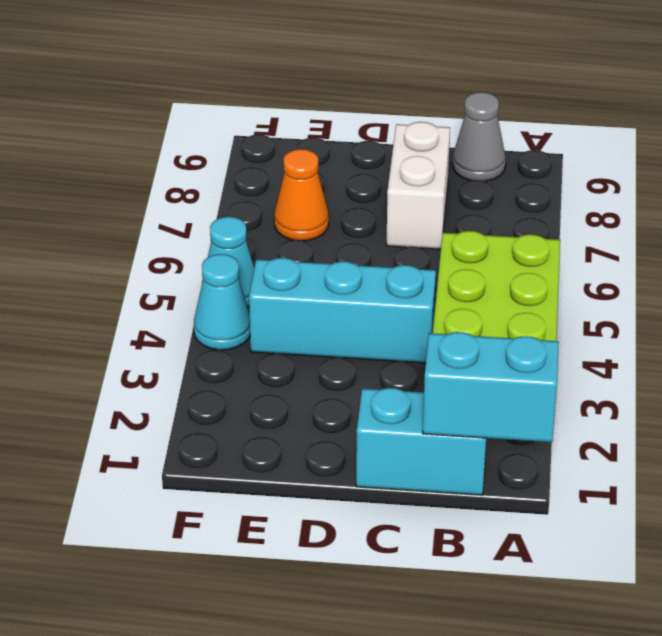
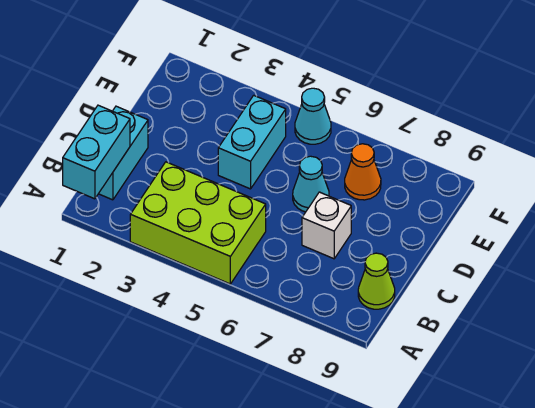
grey cone B9 level 1 -> lime cone B9 level 1
cyan brick C4:E4 level 1 -> cyan brick D4:E4 level 1
white brick C7:C8 level 1 -> white brick C7 level 1
cyan cone F4 level 1 -> cyan cone D6 level 1

